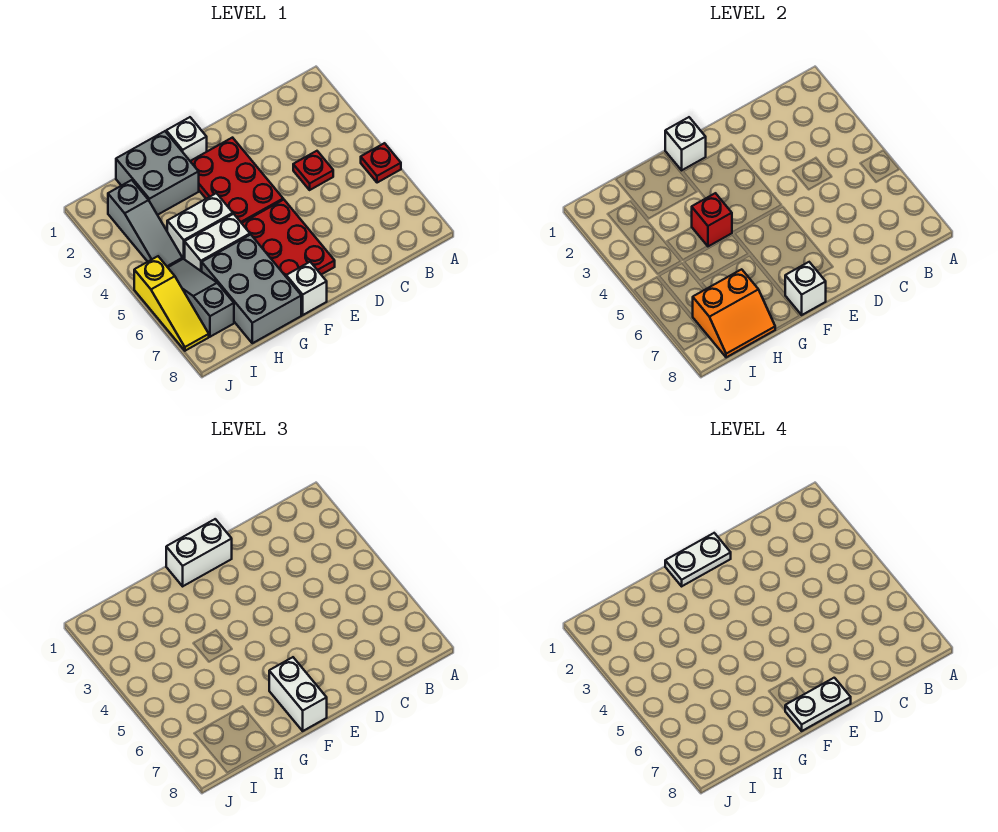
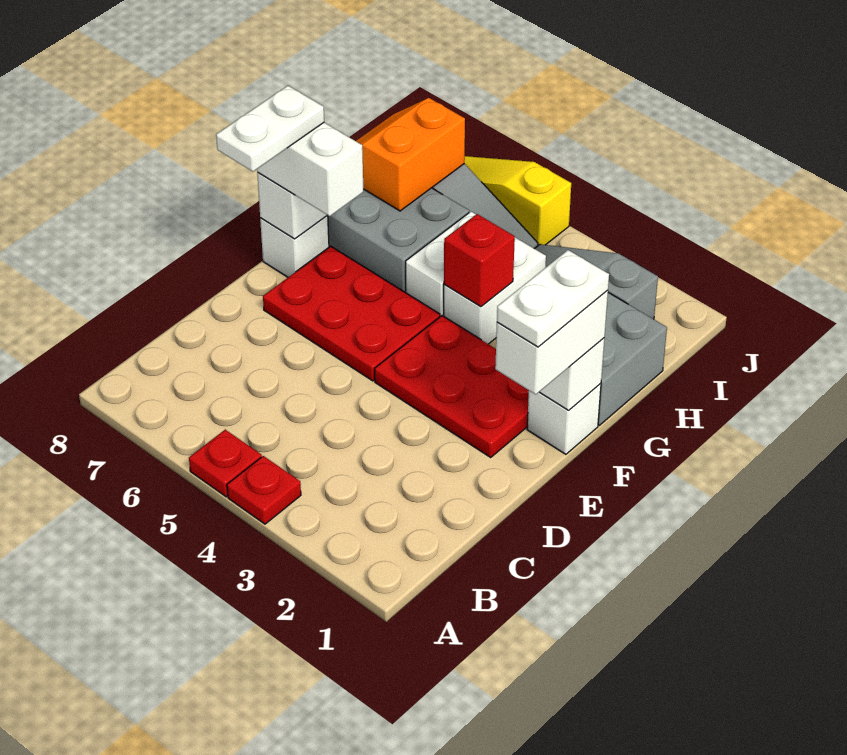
red plate C4 level 1 -> red plate A4 level 1

